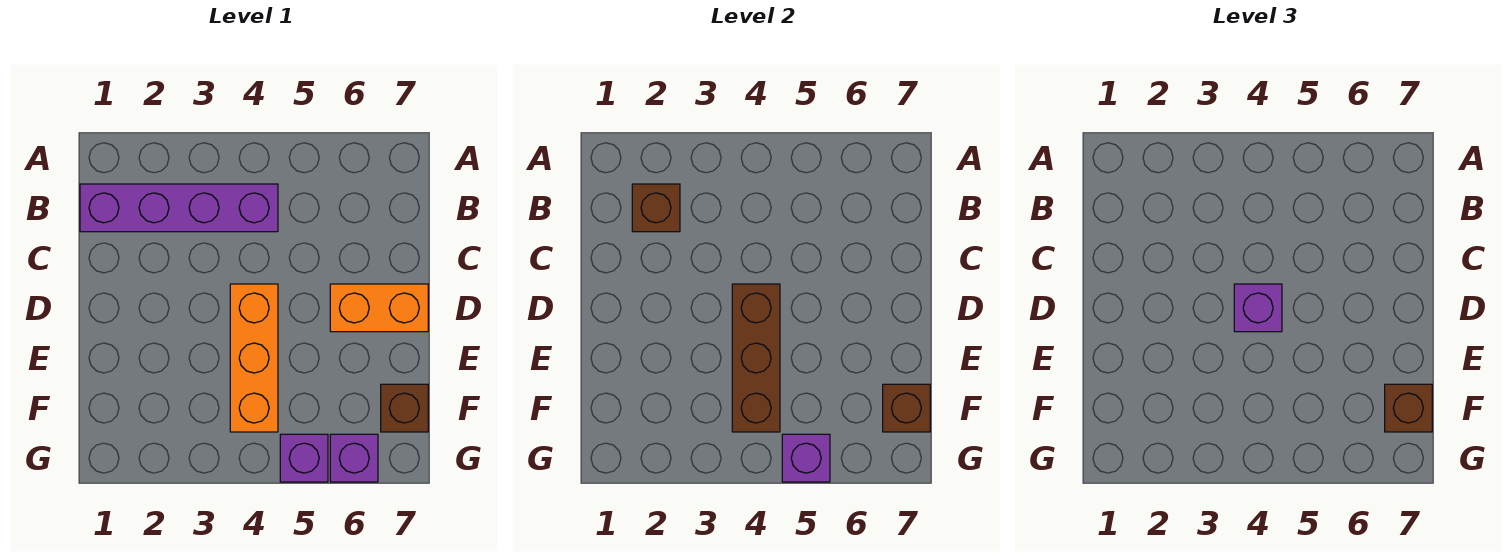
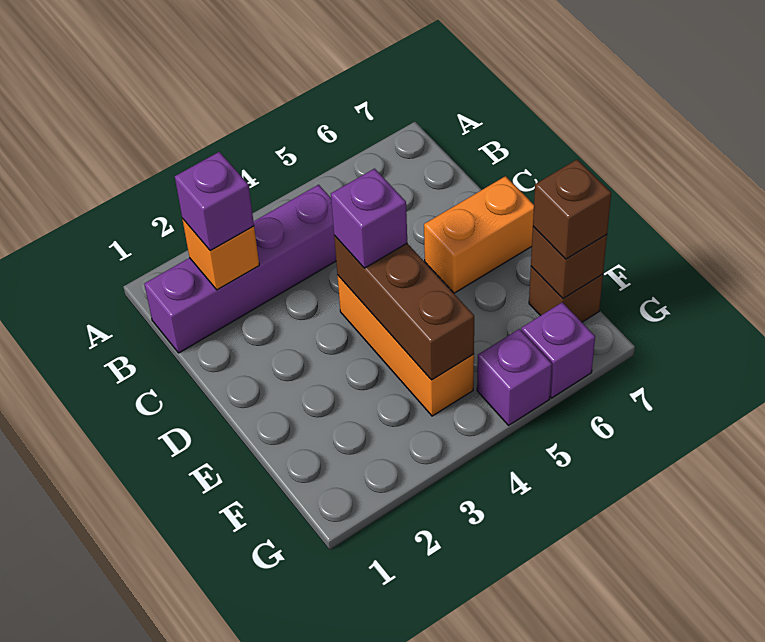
brown brick B2 level 2 -> orange brick B2 level 2
purple brick G5 level 2 -> purple brick B2 level 3

